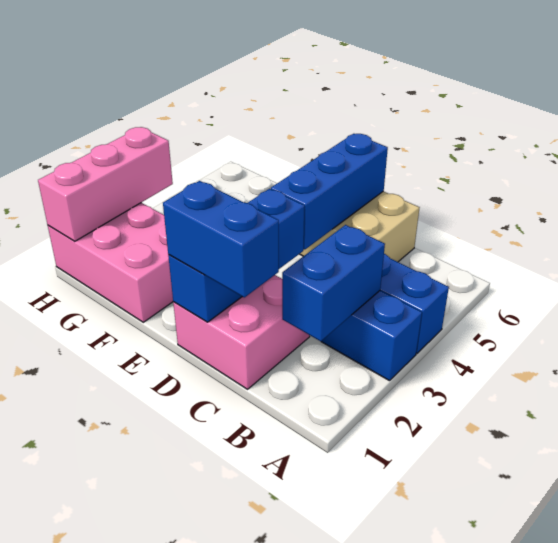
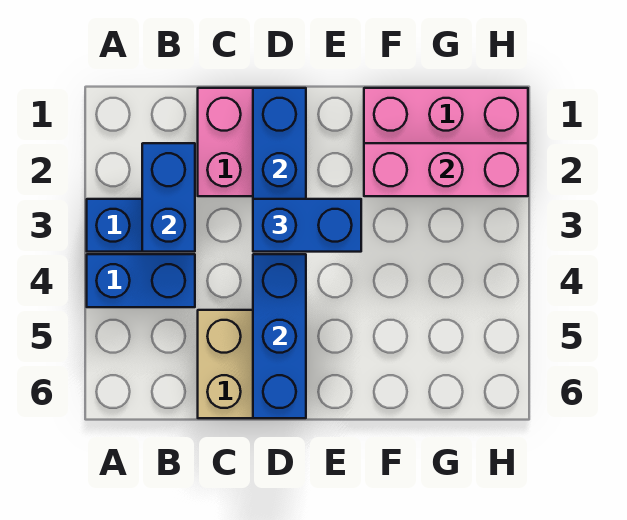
blue brick C1:D1 level 3 -> blue brick D3:E3 level 3
pink brick H1:H3 level 2 -> pink brick F2:H2 level 2

